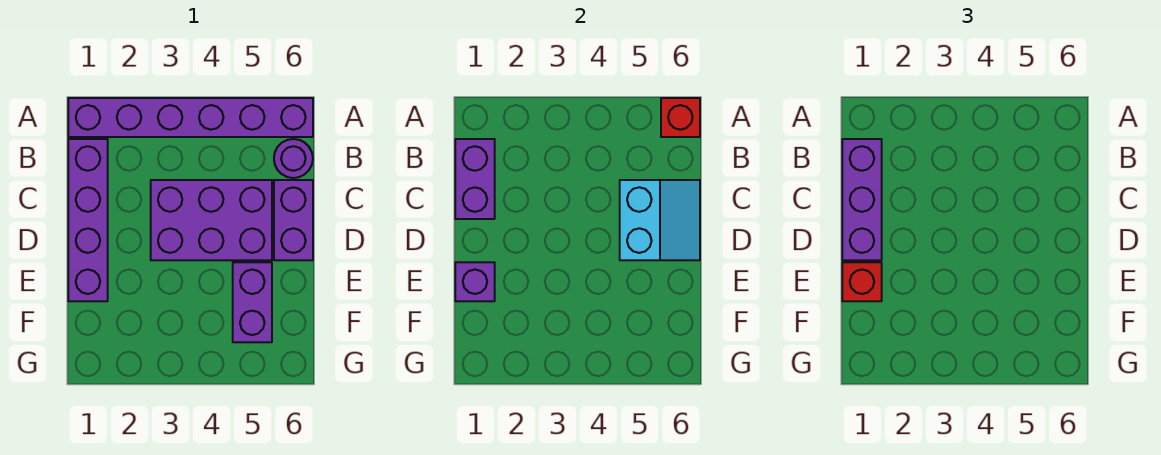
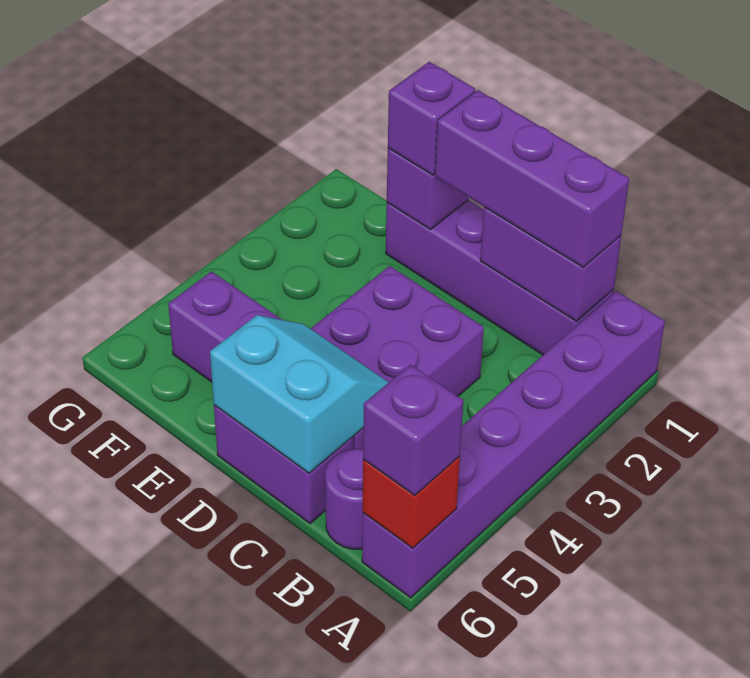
none -> purple brick A6 level 3
cyan slope C5:D6 level 2 top 5 -> cyan slope C5:D6 level 2 top 6
red brick E1 level 3 -> purple brick E1 level 3

